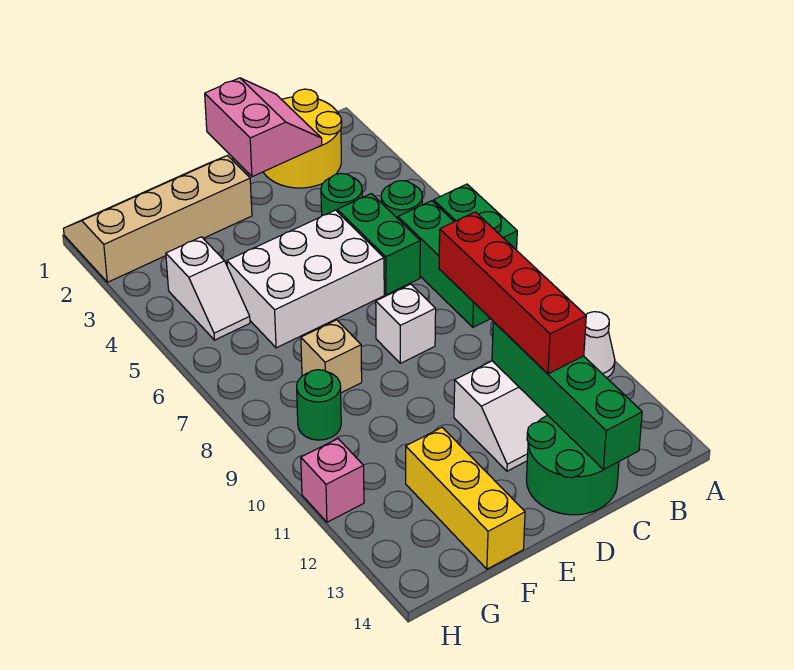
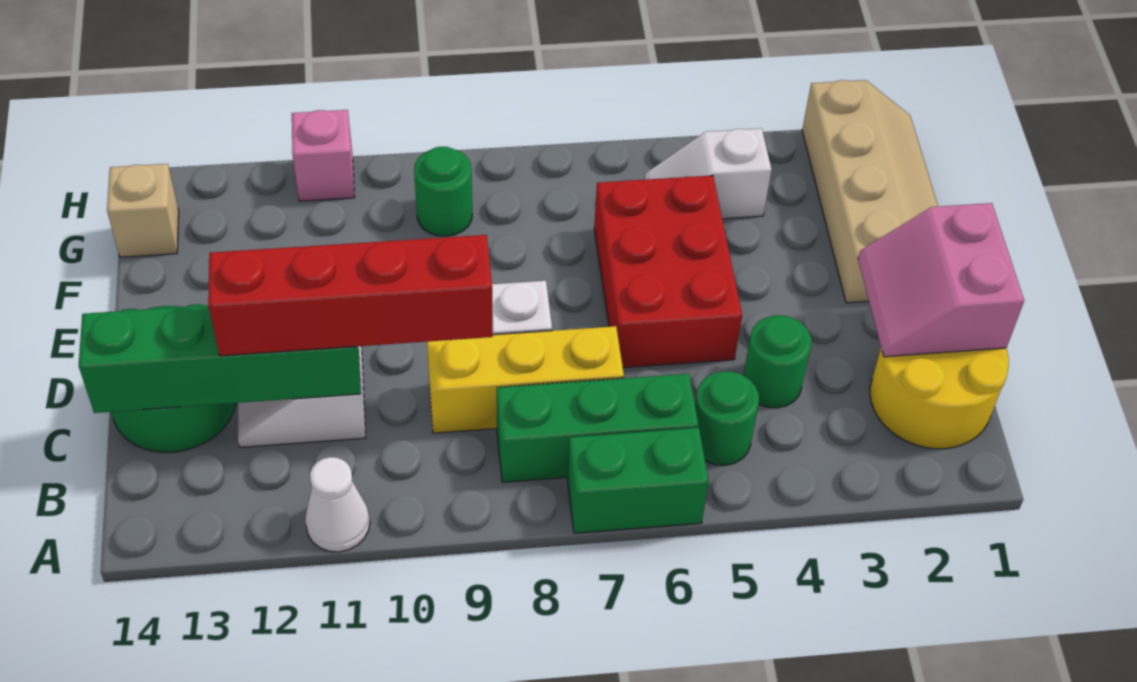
pink slope C1:D2 level 2 top D -> pink slope C1:D2 level 2 top 1
green brick C5:C6 level 1 -> none
white brick D5:F6 level 1 -> red brick D5:F6 level 1
tan brick F8 level 1 -> tan brick G14 level 1
yellow brick F12:F14 level 1 -> yellow brick C7:C9 level 1

